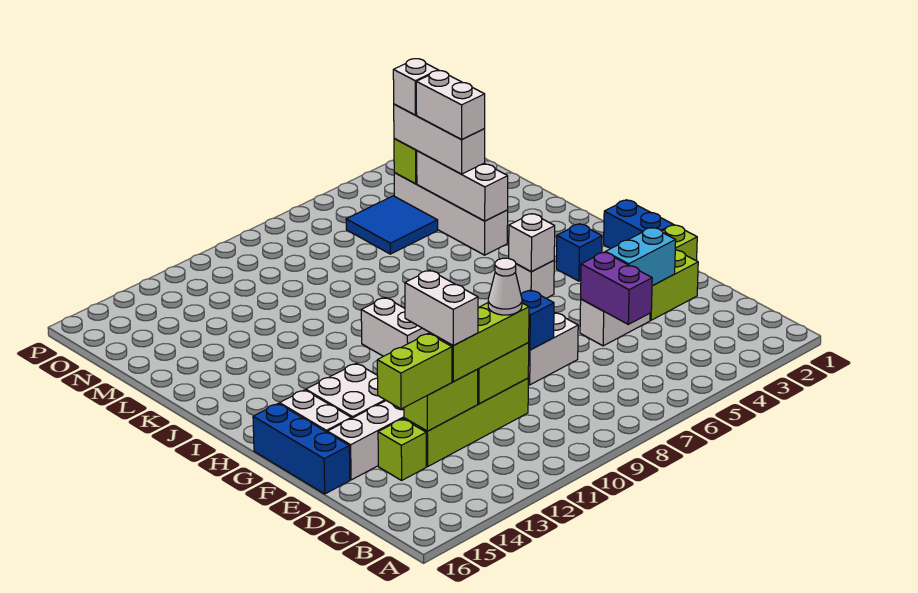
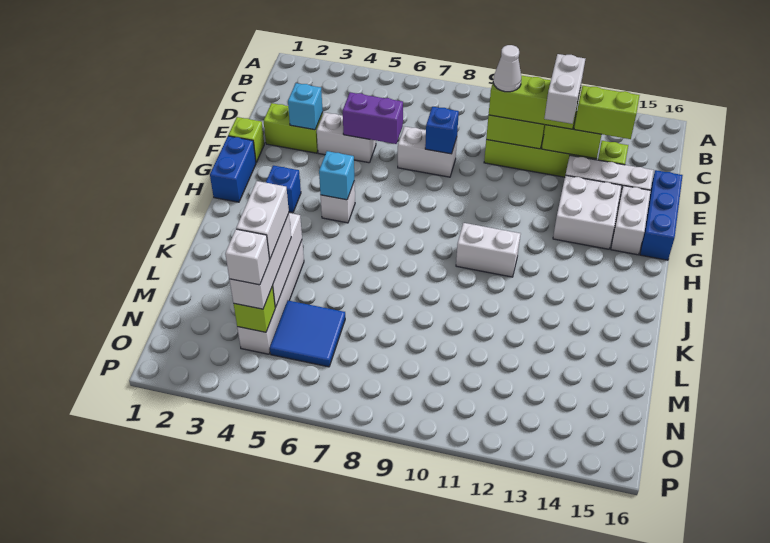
purple brick D5:E5 level 2 -> purple brick E5:E6 level 2
cyan brick E3:E4 level 2 -> cyan brick E3 level 2
white brick H5 level 2 -> cyan brick H5 level 2
white brick H10:I10 level 1 -> white brick I10:I11 level 1

